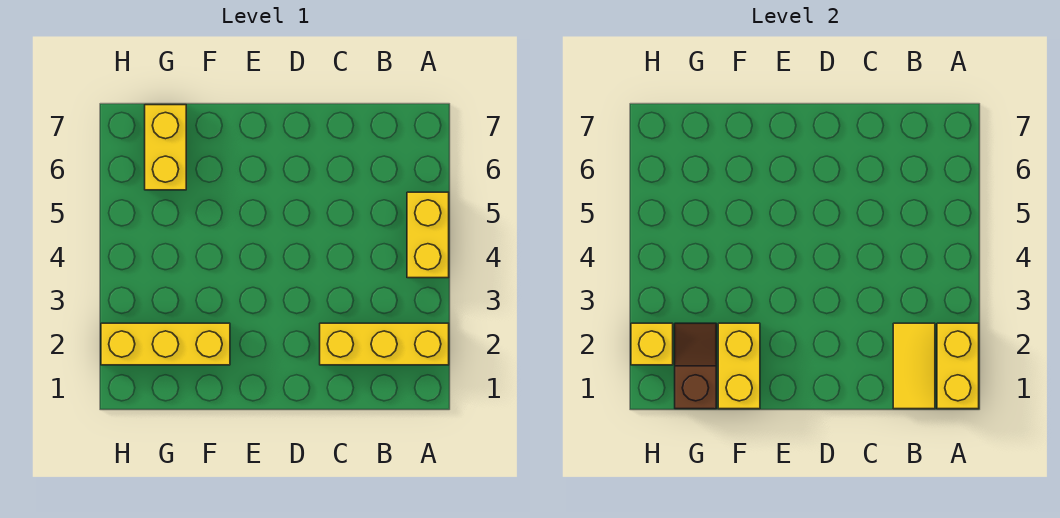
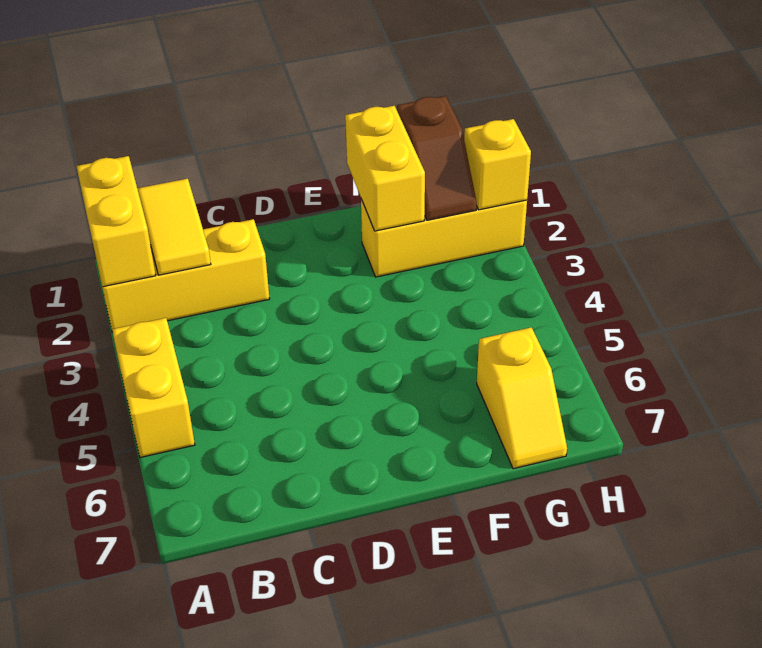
yellow brick G6:G7 level 1 -> yellow slope G6:G7 level 1 top 6

